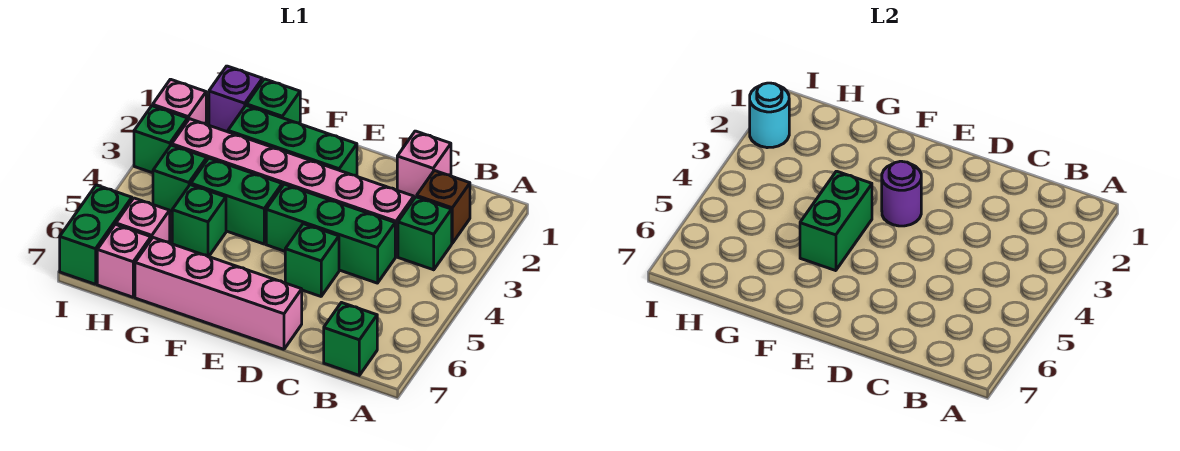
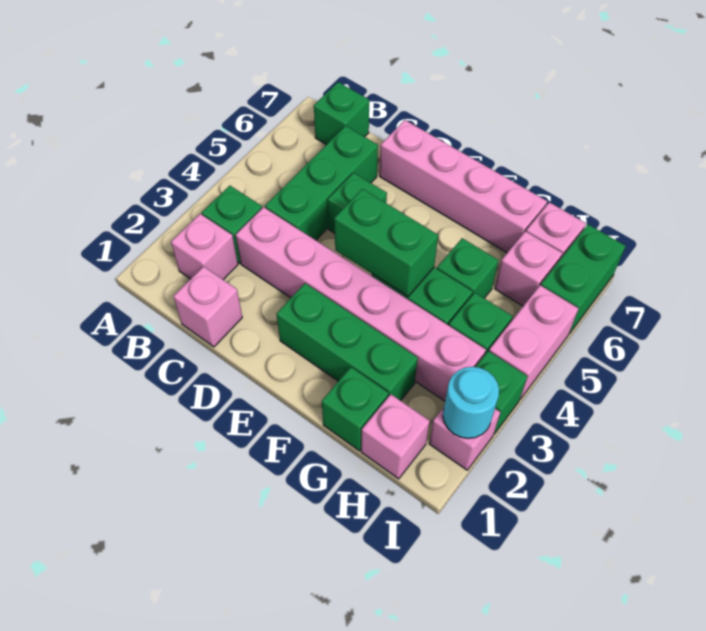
brown brick B2 level 1 -> pink brick B2 level 1
green brick C4:E4 level 1 -> green brick C4:C6 level 1
purple round brick E3 level 2 -> none
green brick F4:F5 level 2 -> green brick E4:F4 level 2
purple brick H1 level 1 -> pink brick H1 level 1
none -> pink brick I4:I5 level 1

